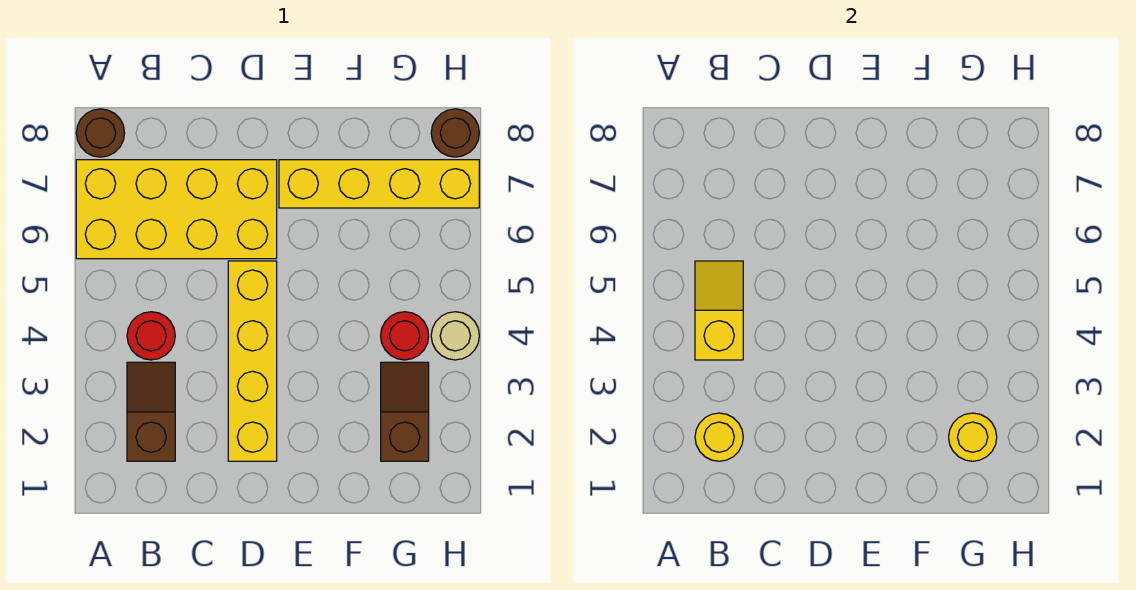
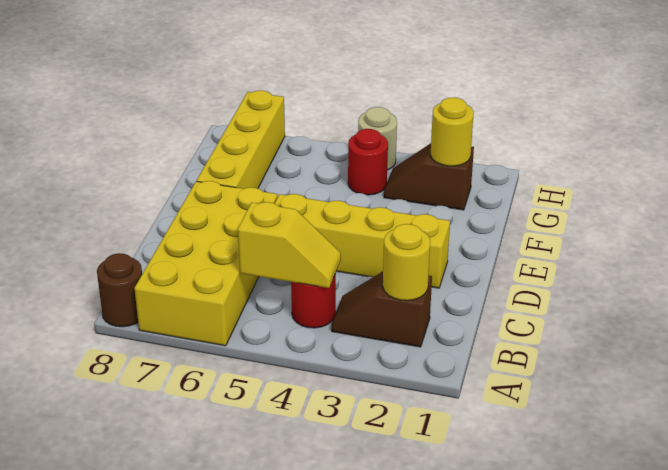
yellow slope B4:B5 level 2 top 4 -> yellow slope B4:B5 level 2 top 5
brown round brick H8 level 1 -> none

